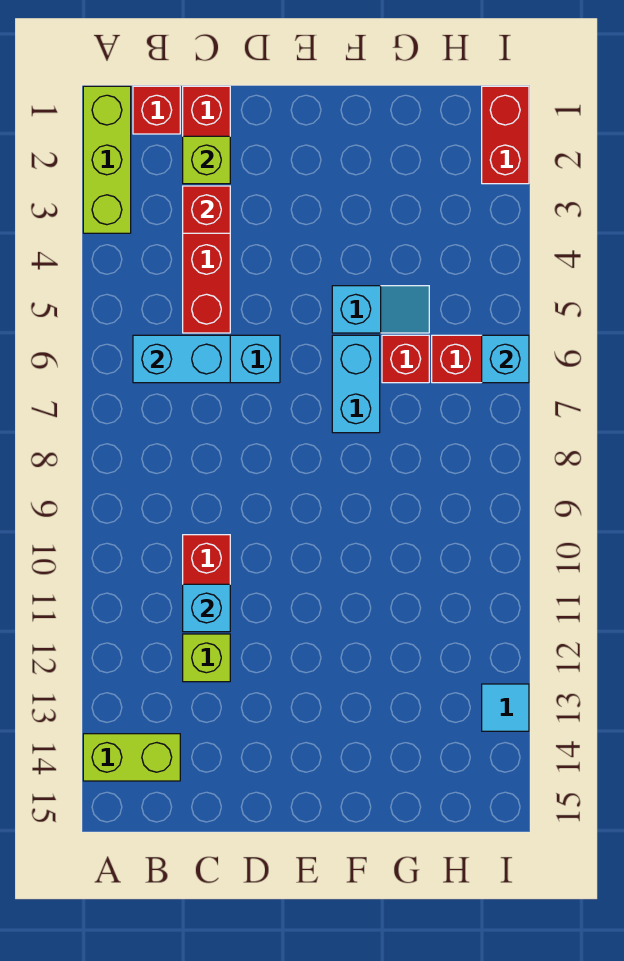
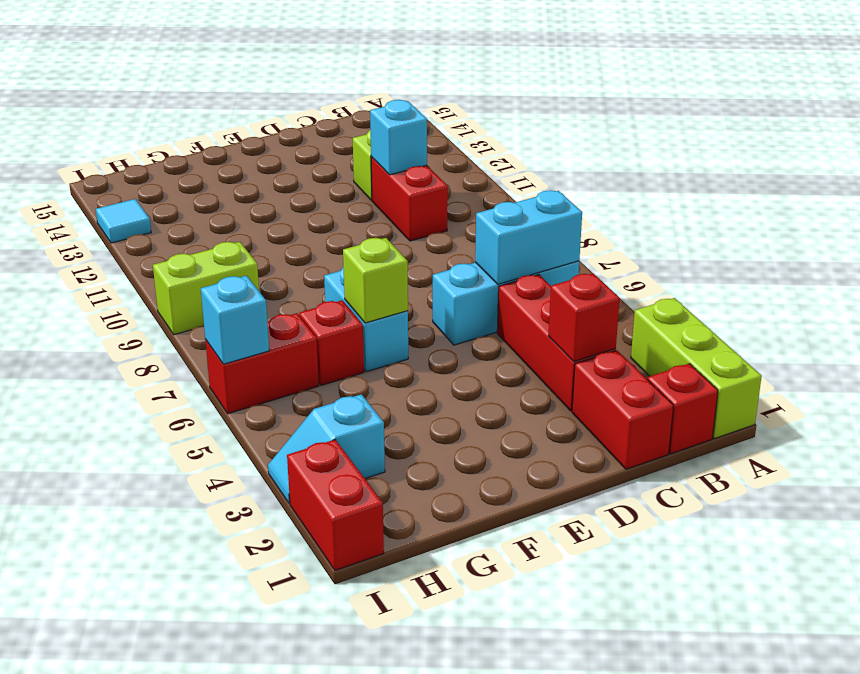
lime brick A14:B14 level 1 -> lime brick H9:I9 level 1
lime brick C2 level 2 -> lime brick F6 level 2
cyan slope F5:G5 level 1 top F -> cyan slope H3:I3 level 1 top H

